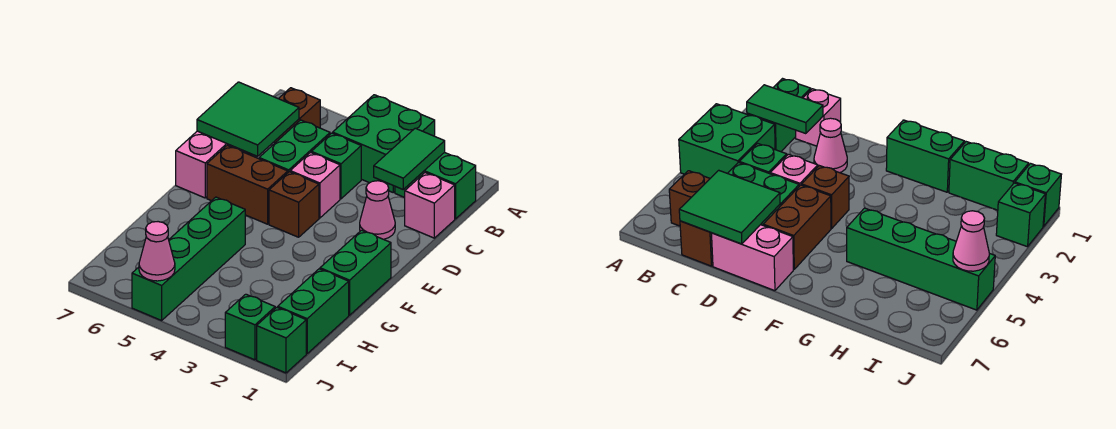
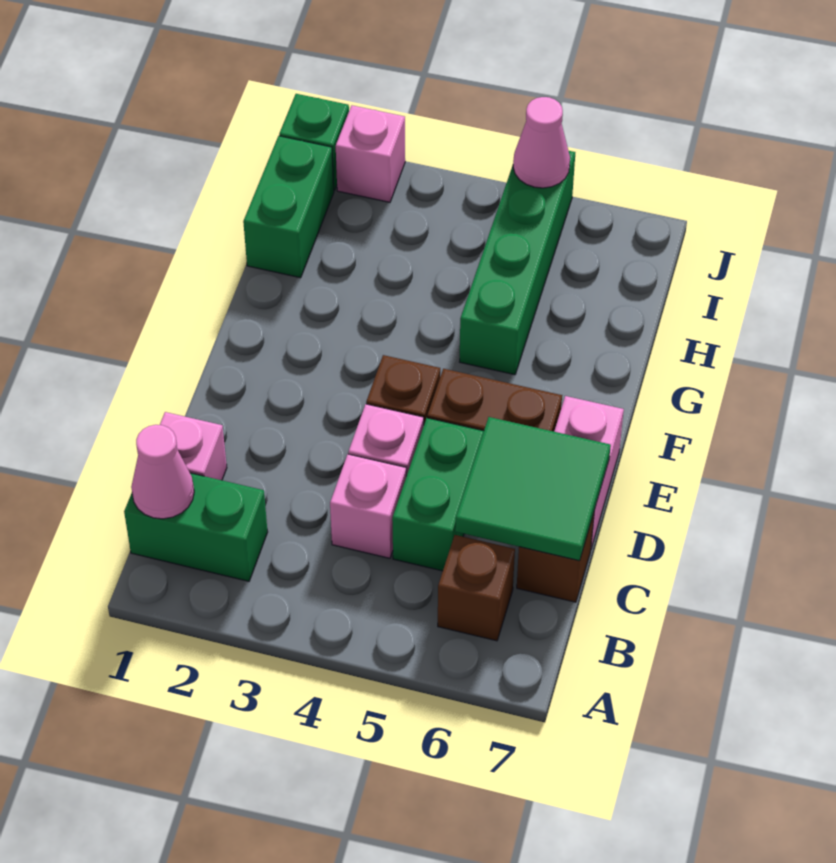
green brick A3:B4 level 1 -> none
green tile B2:C2 level 2 -> none
green brick C4 level 1 -> pink brick C4 level 1
pink cone D2 level 1 -> pink cone B1 level 2
green brick F1:G1 level 1 -> none
green brick J2 level 1 -> pink brick J2 level 1

